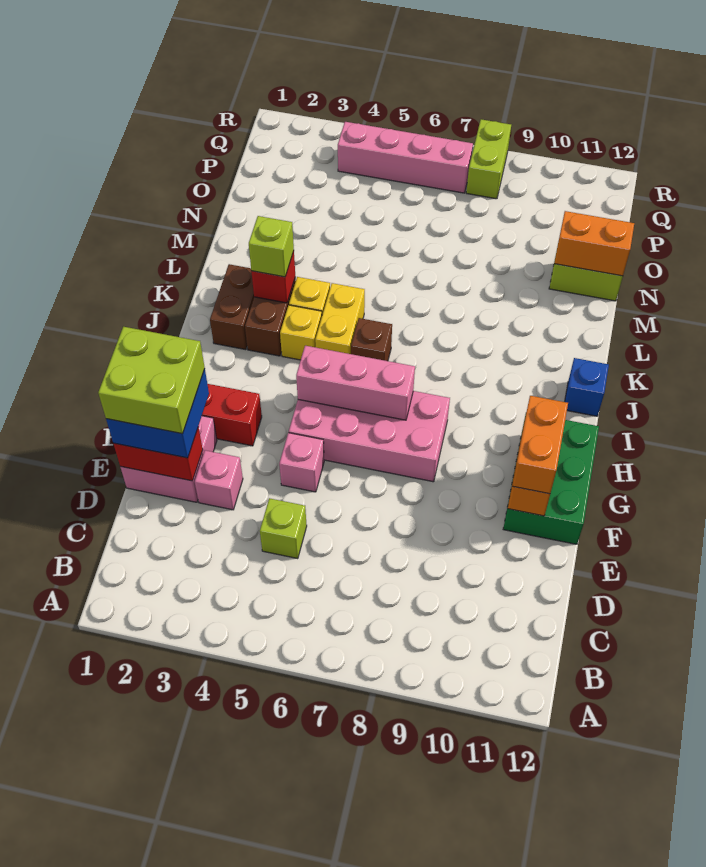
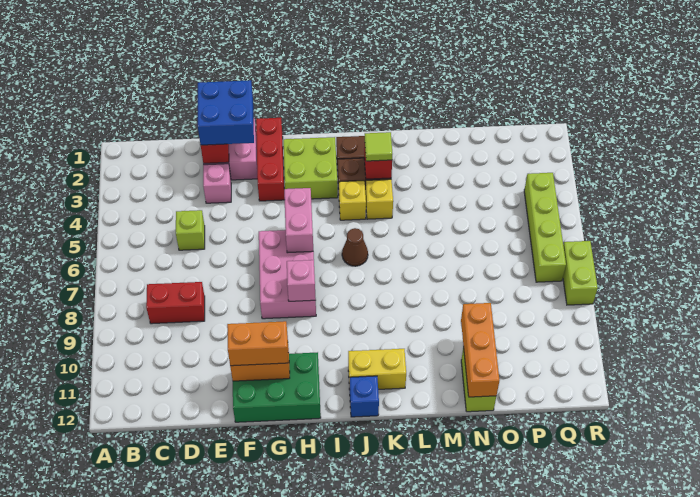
none -> red brick C8:D8 level 1
lime brick E1:F2 level 4 -> lime brick H2:I3 level 1
pink brick F5 level 1 -> pink brick H8 level 2
pink brick G5:H8 level 1 -> pink brick G6:H8 level 1
pink brick H5:H7 level 2 -> pink brick H5:H6 level 2
yellow brick J5:K5 level 1 -> yellow brick J11:K11 level 1
brown brick J6 level 1 -> brown cone J6 level 1
lime brick K3 level 3 -> lime tile K3 level 3
orange brick N11:N12 level 2 -> orange brick N10:N12 level 2
pink brick Q4:Q7 level 1 -> lime brick Q4:Q7 level 1
lime brick Q8:R8 level 1 -> lime brick R7:R8 level 1

